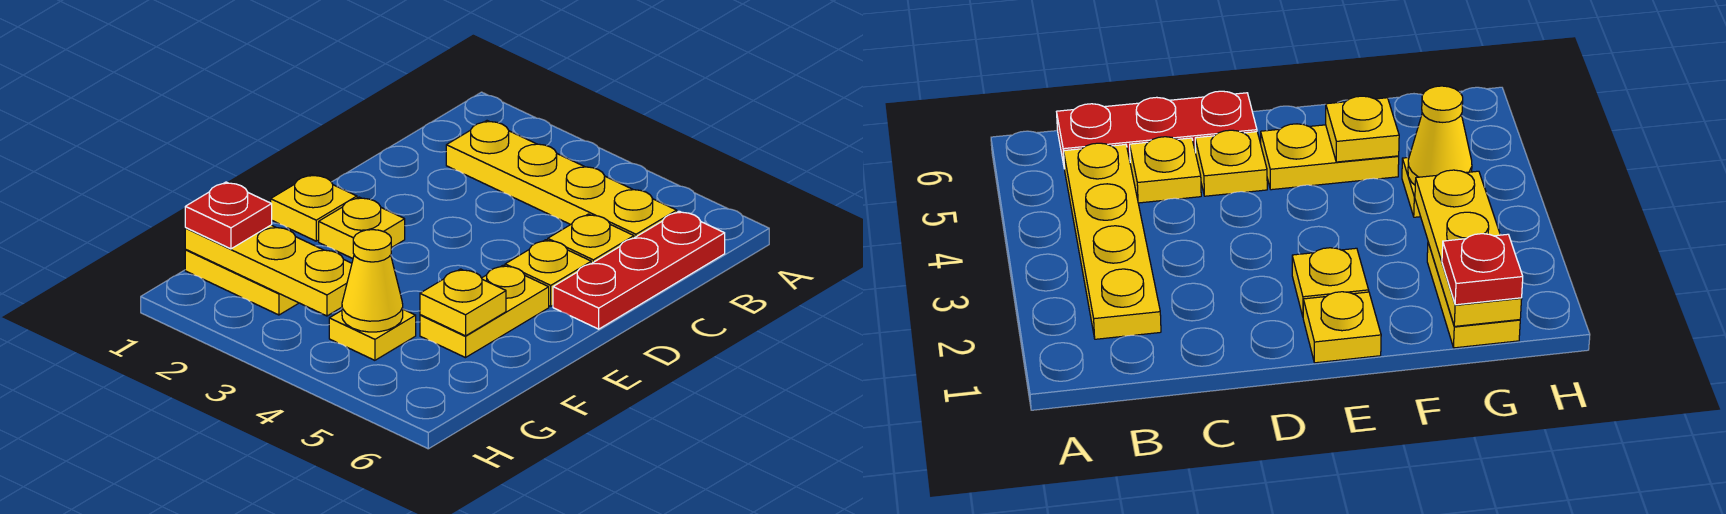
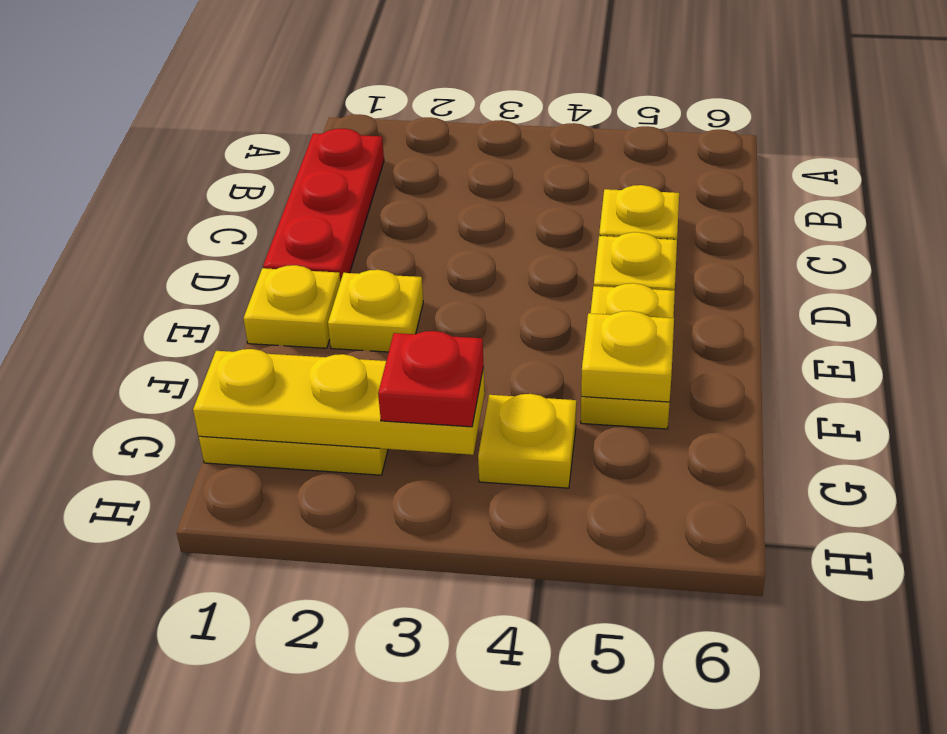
yellow plate B2:B5 level 1 -> none
red plate B6:D6 level 1 -> red plate B1:D1 level 1
red plate G1 level 3 -> red plate G3 level 3
yellow cone G4 level 2 -> none

